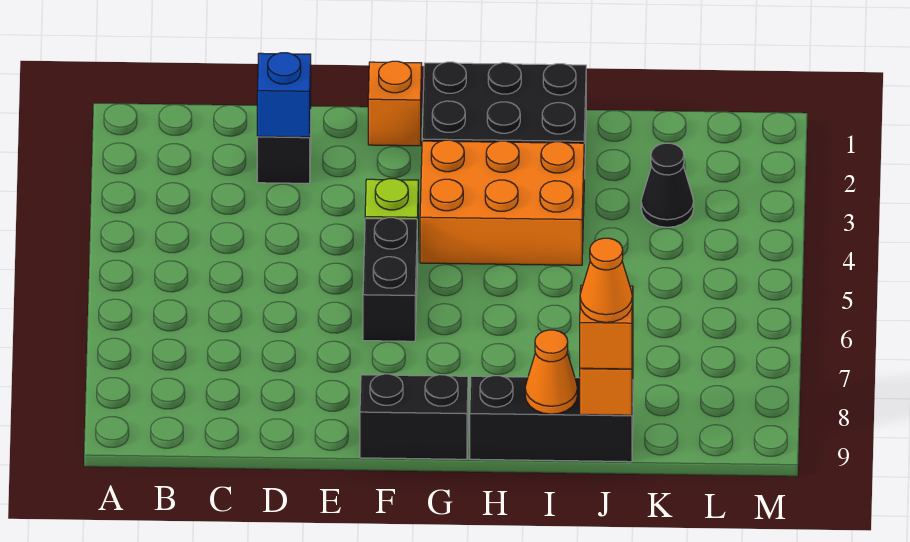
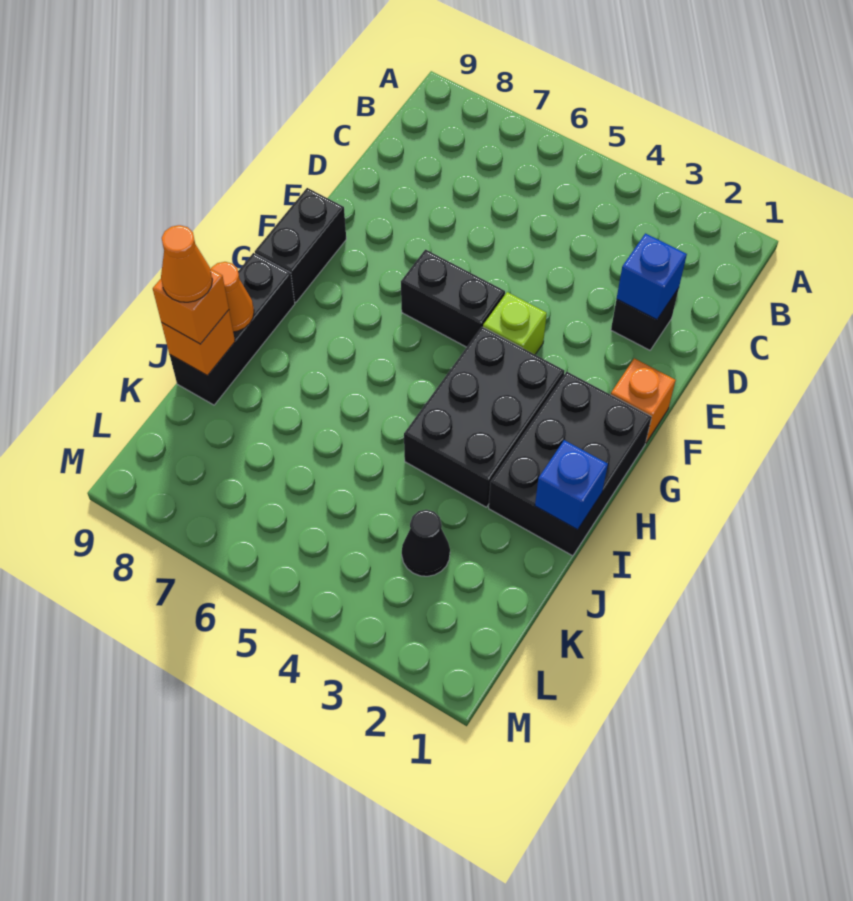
orange brick G3:I4 level 1 -> black brick G3:I4 level 1
none -> blue brick I1 level 2

